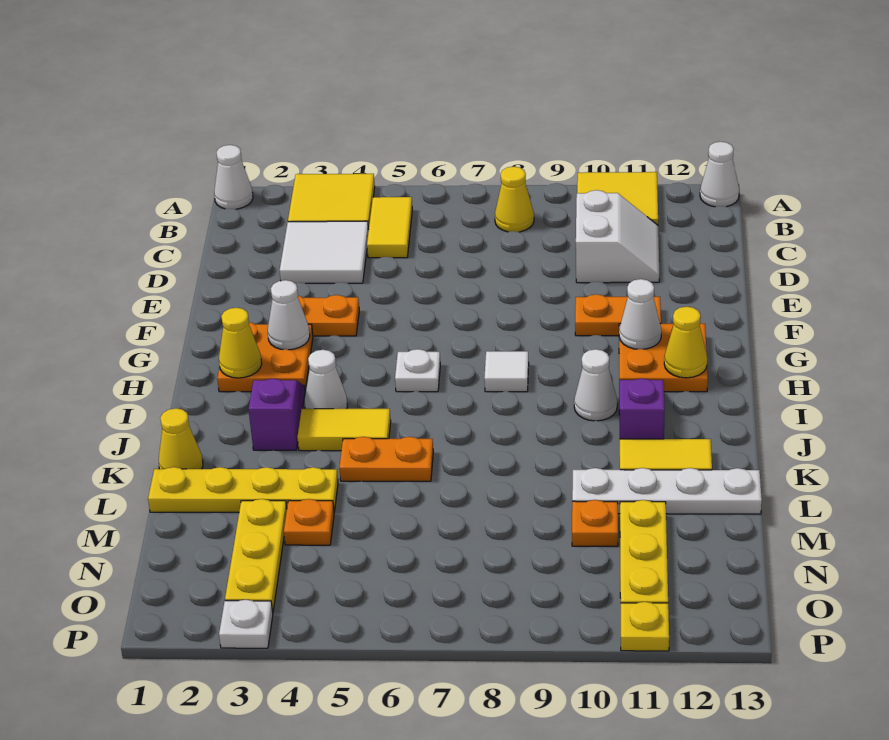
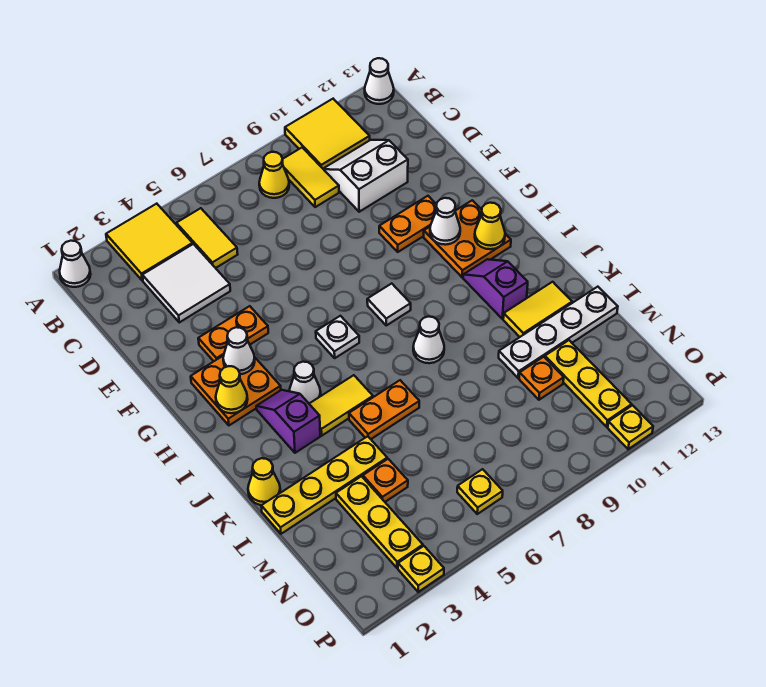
none -> yellow tile B9:C9 level 1
white slope C10:D11 level 1 top 10 -> white slope C10:D11 level 1 top D
white cone I10 level 1 -> white cone J8 level 1
none -> yellow plate O6 level 1
white plate P3 level 1 -> yellow plate P3 level 1

